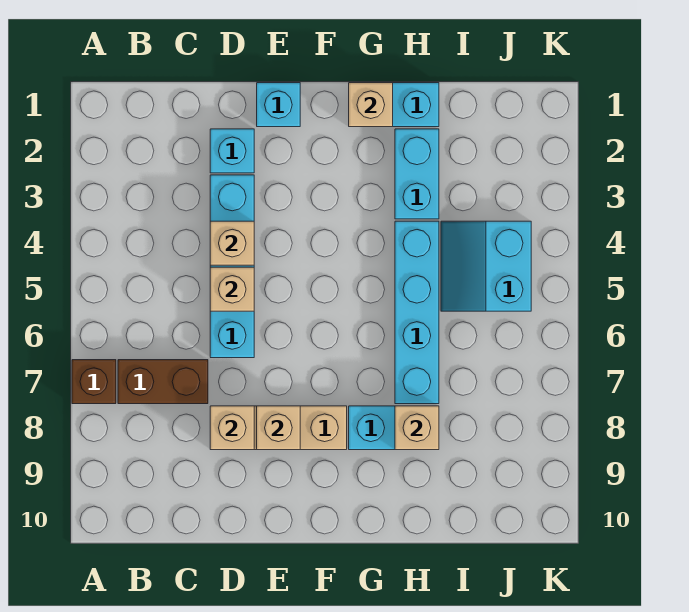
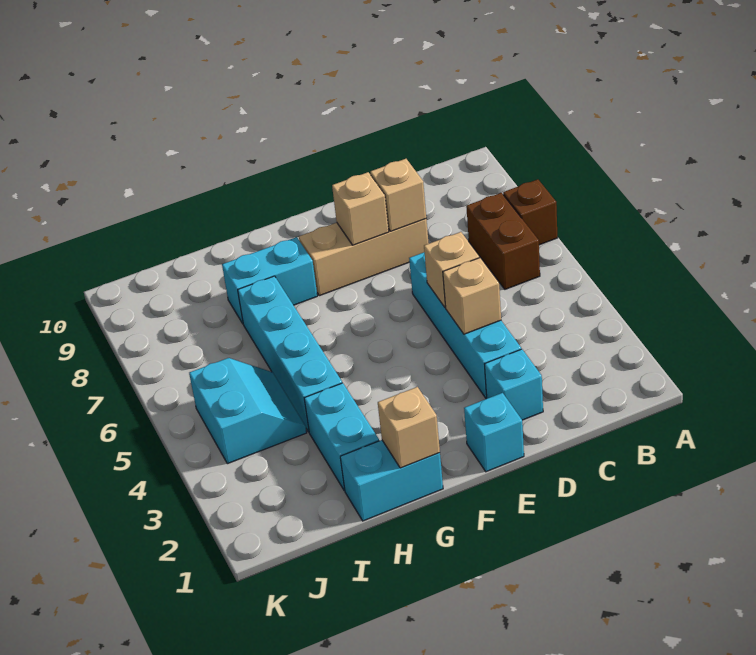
brown brick B7:C7 level 1 -> brown brick B6:B7 level 1
tan brick H8 level 2 -> none

